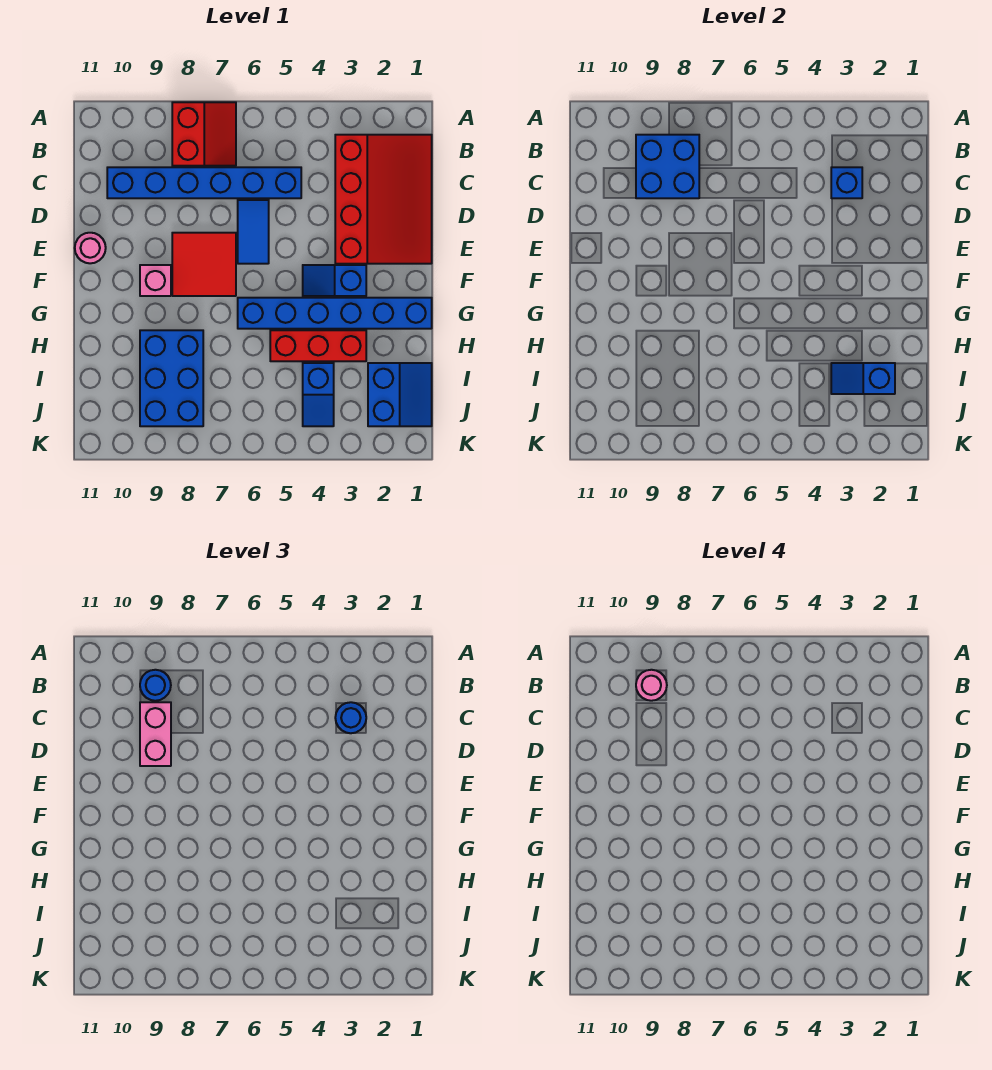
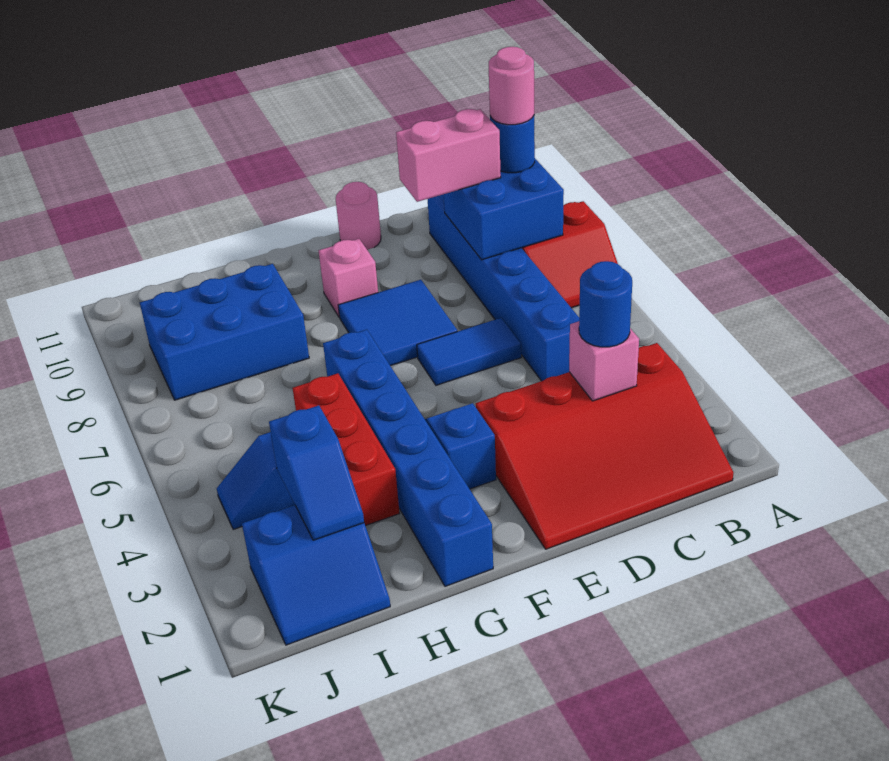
blue brick C3 level 2 -> pink brick C3 level 2
red tile E7:F8 level 1 -> blue tile E7:F8 level 1
blue slope I2:I3 level 2 top 2 -> blue slope I2:I3 level 2 top 3

